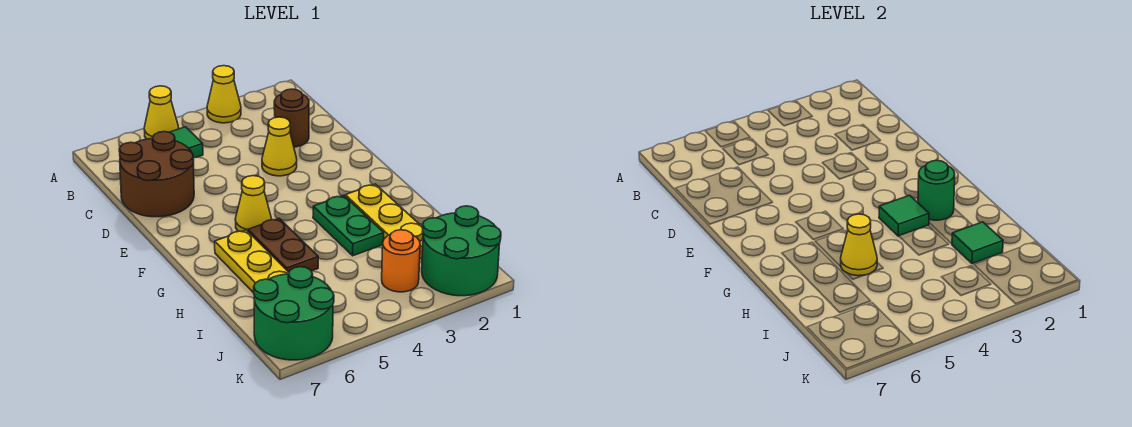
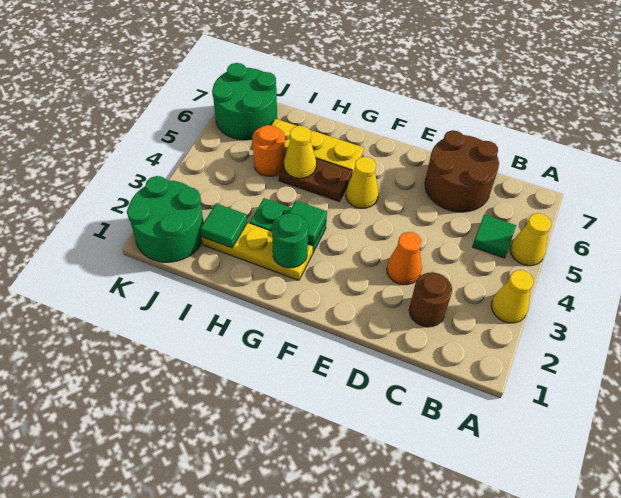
yellow cone D3 level 1 -> orange cone D3 level 1
orange round brick J3 level 1 -> orange round brick I5 level 1

